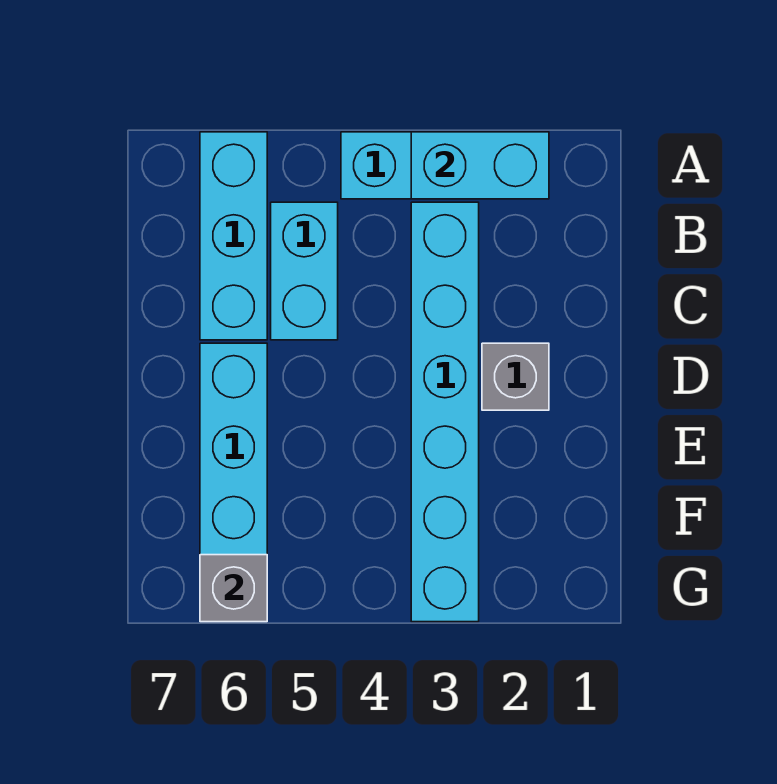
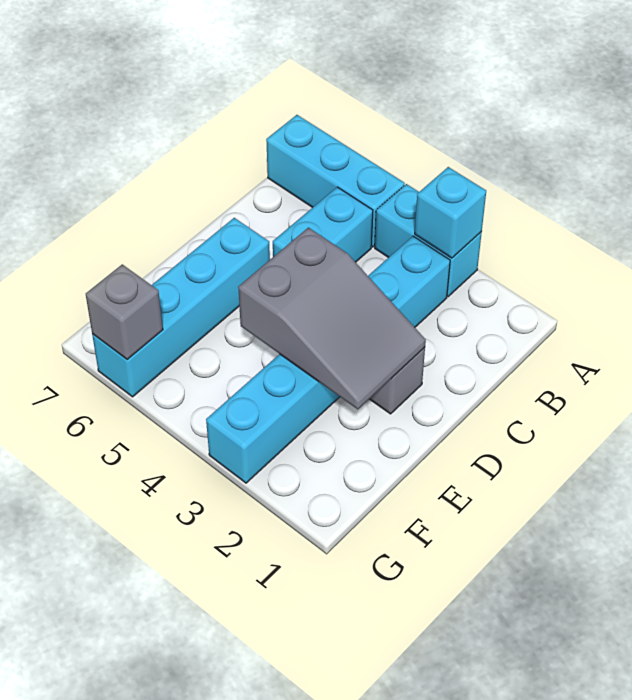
cyan brick A2:A3 level 2 -> cyan brick A3 level 2
cyan brick A6:C6 level 1 -> cyan brick A5:A7 level 1
none -> grey slope D2:E4 level 2 top 4

